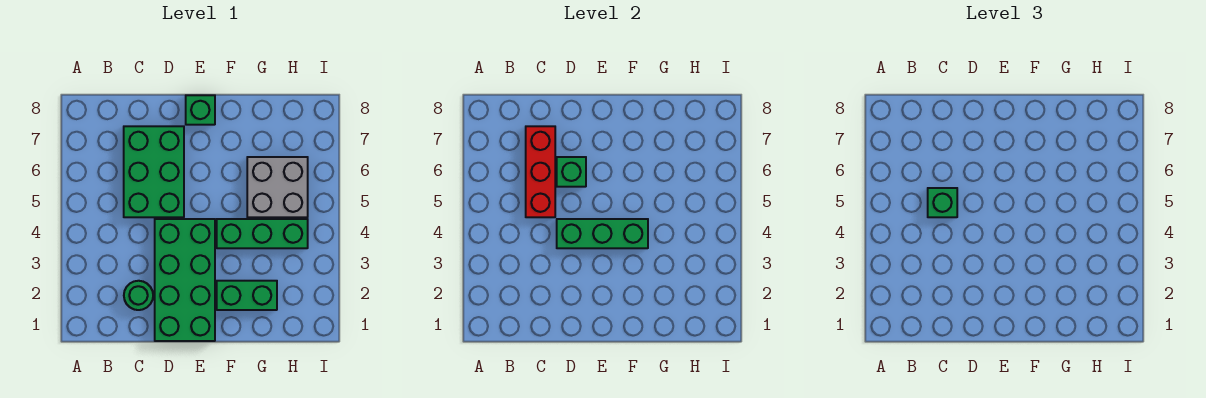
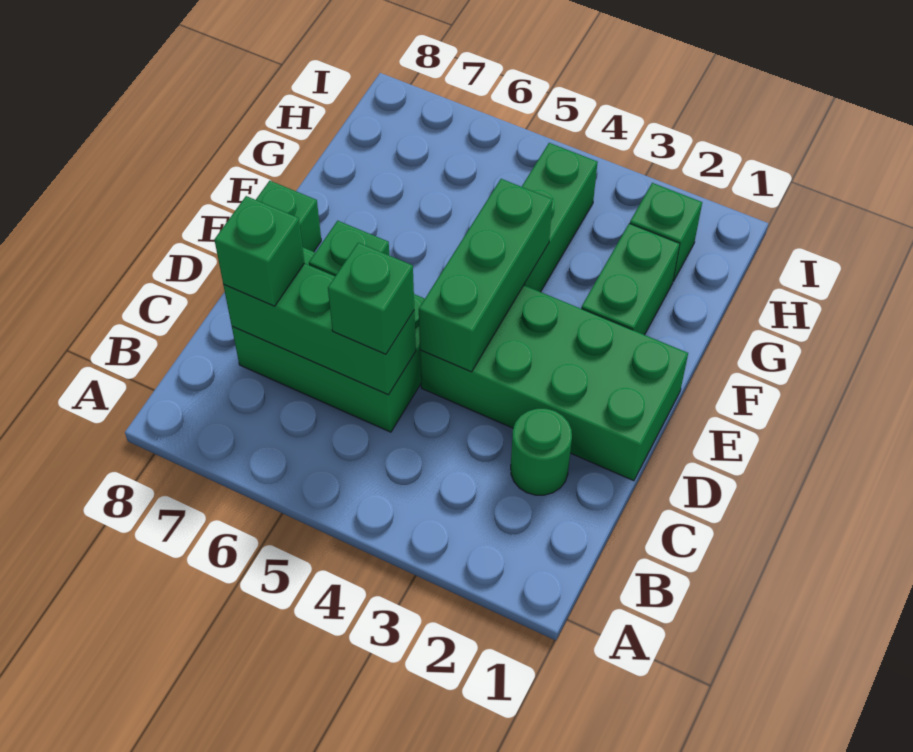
red brick C5:C7 level 2 -> green brick C5:C7 level 2
none -> green brick C7 level 3
grey brick G5:H6 level 1 -> none
none -> green brick H2 level 1

